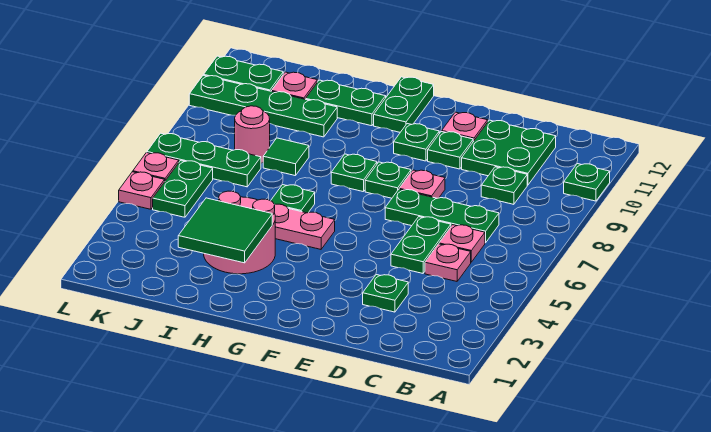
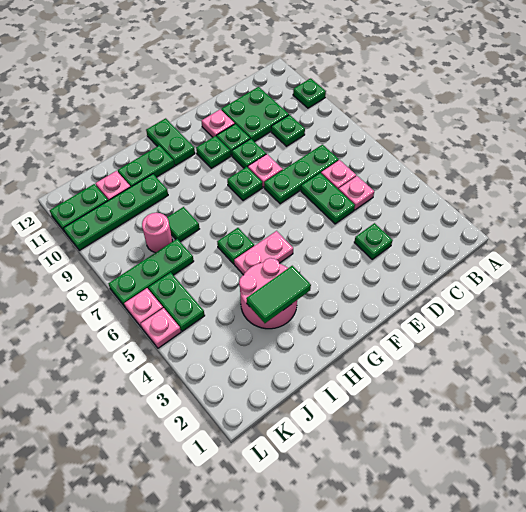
green plate G8 level 1 -> green plate E9 level 1
green tile H2:I3 level 2 -> green tile H3:I3 level 2

